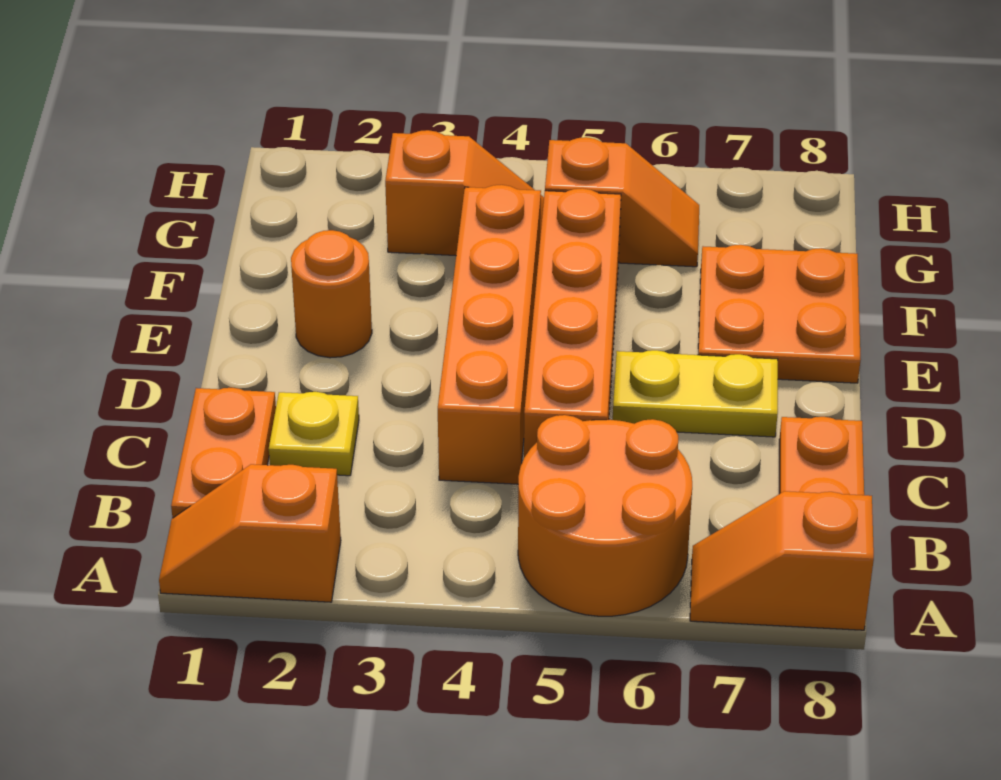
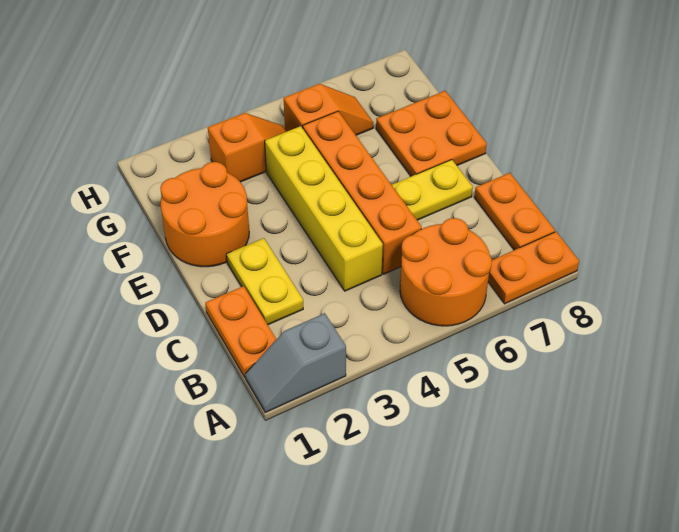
orange slope A1:A2 level 1 top 2 -> grey slope A1:A2 level 1 top 2
orange slope A7:A8 level 1 top 8 -> orange plate A7:A8 level 1
yellow plate C2 level 1 -> yellow plate C2:D2 level 1
orange brick C4:F4 level 1 -> yellow brick C4:F4 level 1
orange round brick E2 level 1 -> orange round brick E1:F2 level 1

